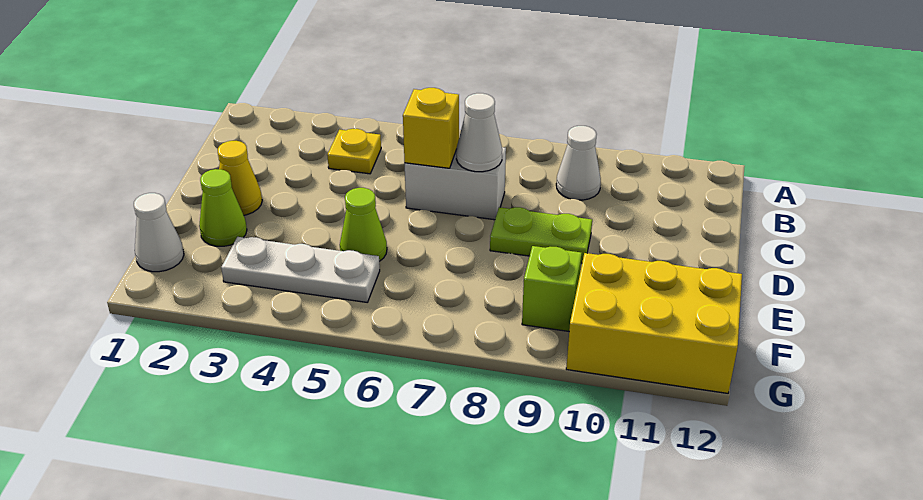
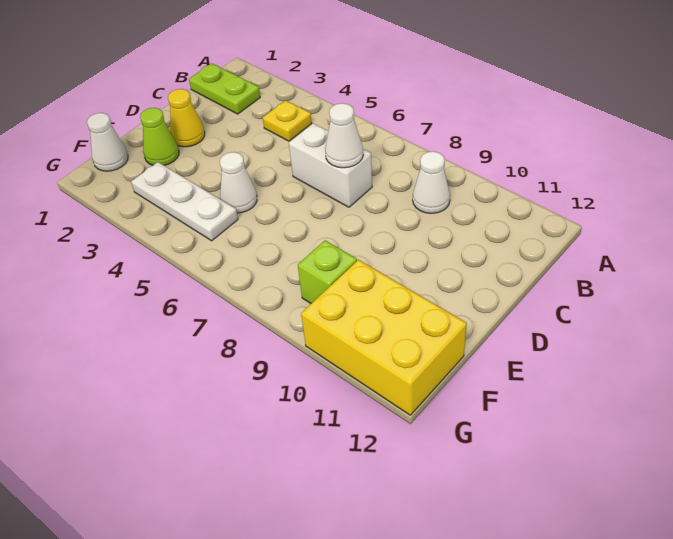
yellow brick C6 level 2 -> none
lime plate D8:D9 level 1 -> lime plate B1:B2 level 1
lime cone E5 level 1 -> white cone E5 level 1

